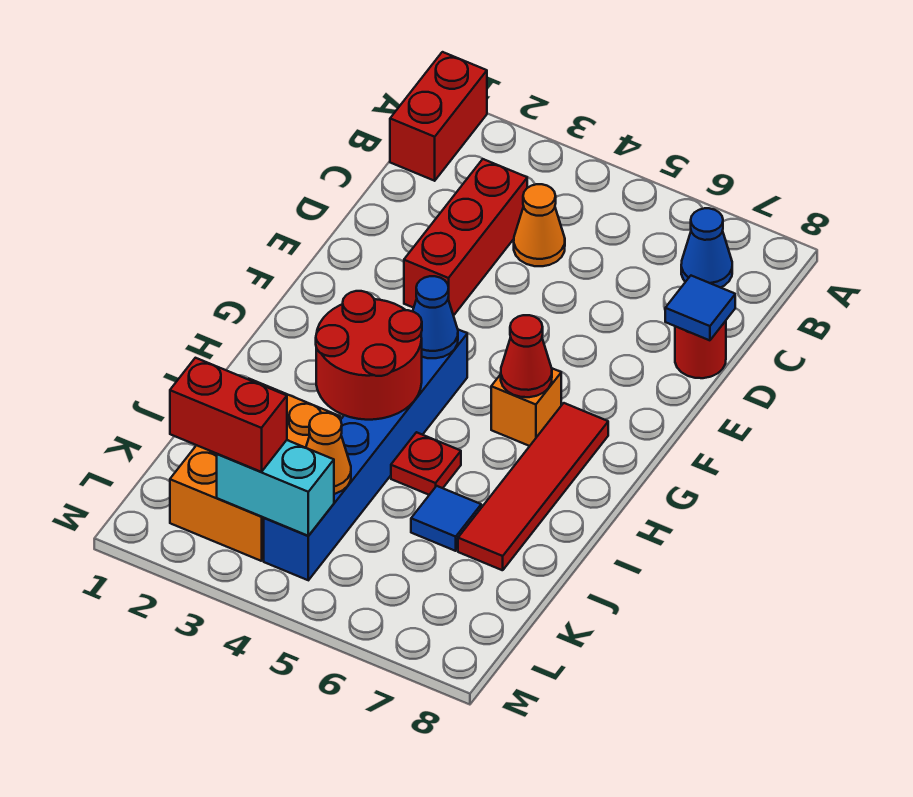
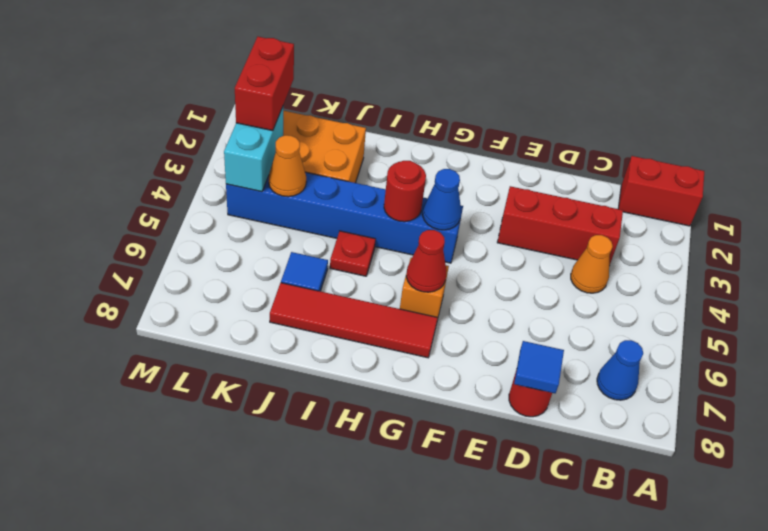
red round brick H3:I4 level 2 -> red round brick H4 level 2

